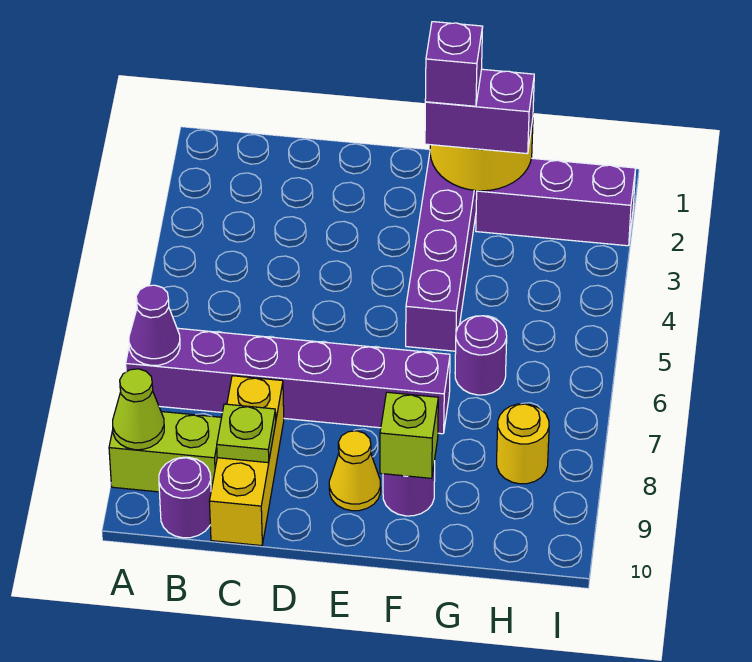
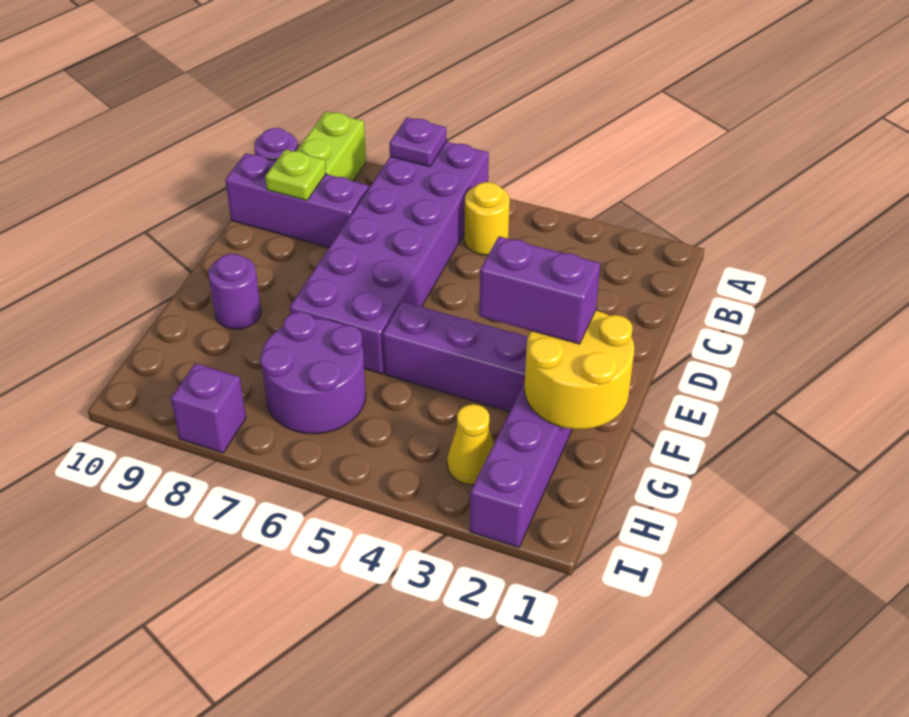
purple brick A7:F7 level 1 -> purple brick A6:F7 level 1
purple cone A7 level 2 -> purple plate A7 level 2
lime cone A9 level 2 -> none
yellow brick C8:C10 level 1 -> purple brick C8:C10 level 1
yellow cone E9 level 1 -> yellow cone H3 level 1
purple brick F2:G2 level 3 -> purple brick F2:F3 level 3
purple brick F2 level 4 -> purple brick I8 level 1
lime brick F9 level 2 -> none
purple round brick G6 level 1 -> purple round brick G6:H7 level 1
yellow round brick H8 level 1 -> yellow round brick B5 level 1

